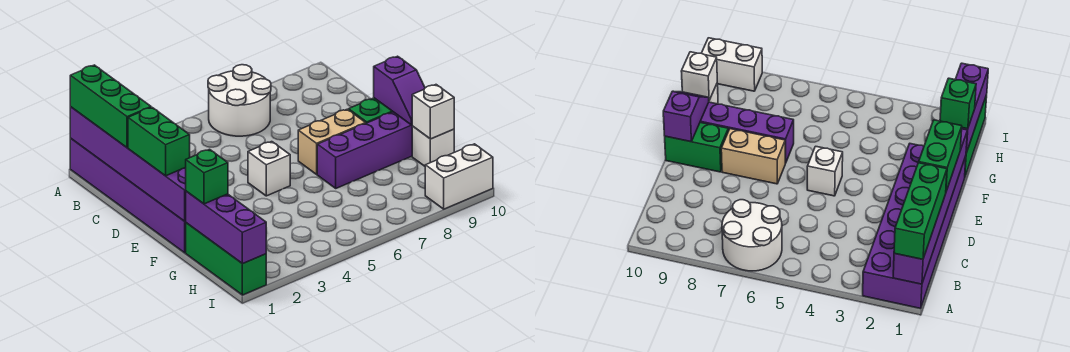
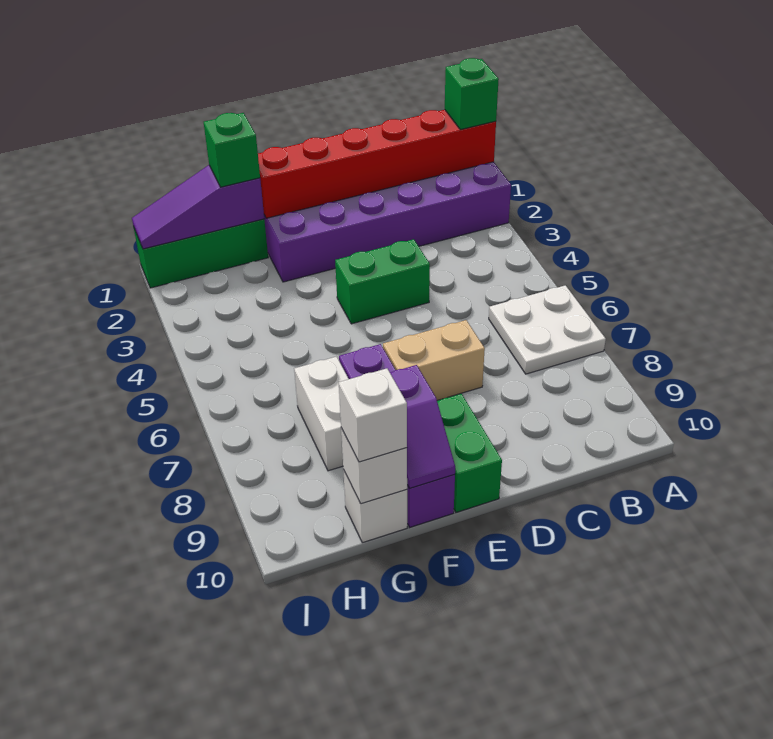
purple brick A1:F1 level 2 -> red brick A1:F1 level 2
green brick A1:C1 level 3 -> green brick A1 level 3
white round brick A6:B7 level 1 -> white plate A6:B7 level 1
green brick D1:E1 level 3 -> green brick D4:E4 level 1
white brick E5 level 1 -> white brick G10 level 3
tan brick E7:E8 level 1 -> tan brick D7:E7 level 1
purple slope E10:F10 level 2 top E -> purple slope F9:F10 level 2 top 9
purple brick G1:I1 level 2 -> purple slope G1:I1 level 2 top G
white brick I9:I10 level 1 -> white brick G7:G8 level 1

